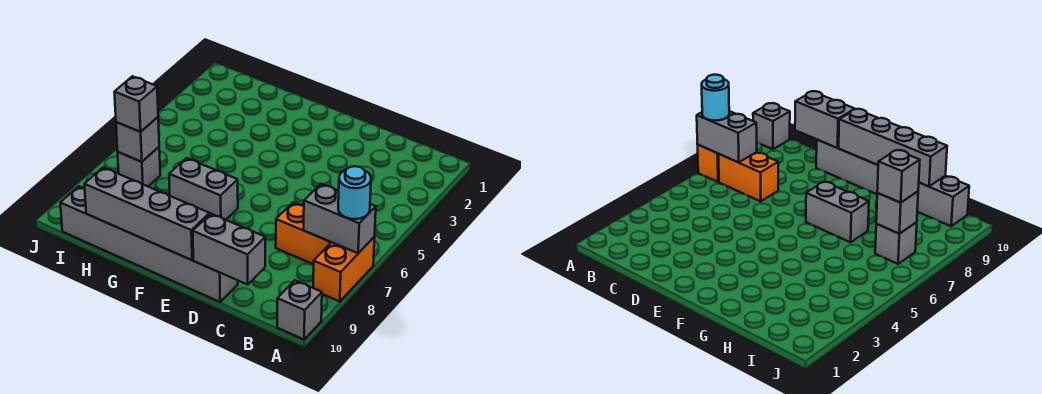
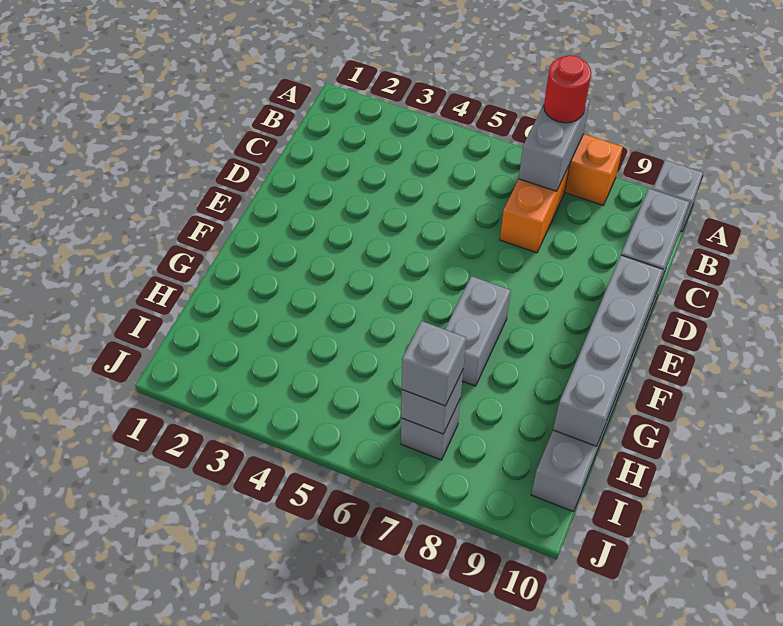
cyan round brick A7 level 3 -> red round brick A7 level 3

